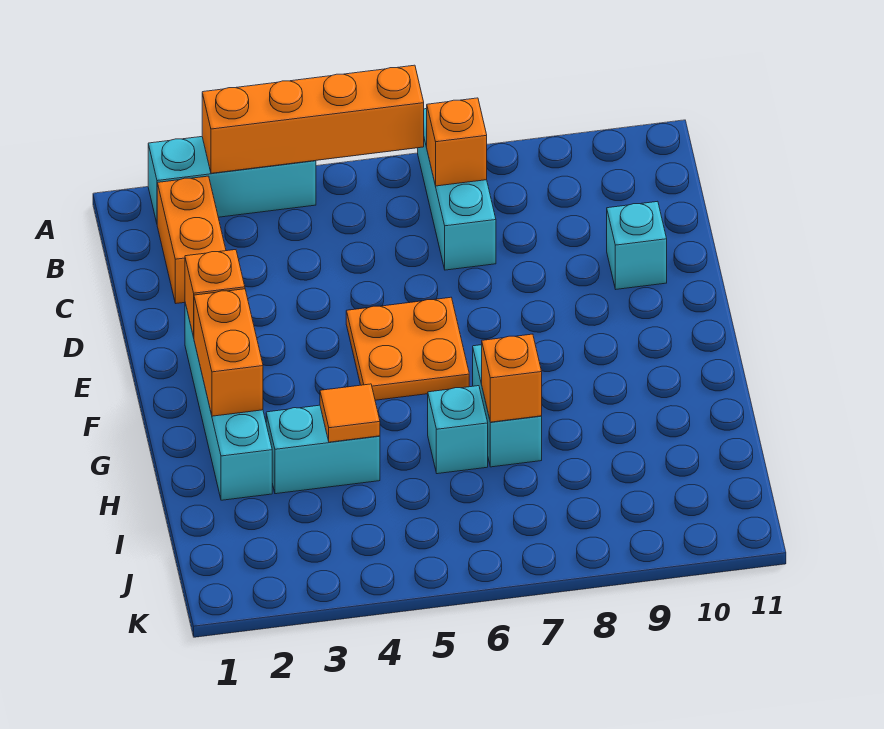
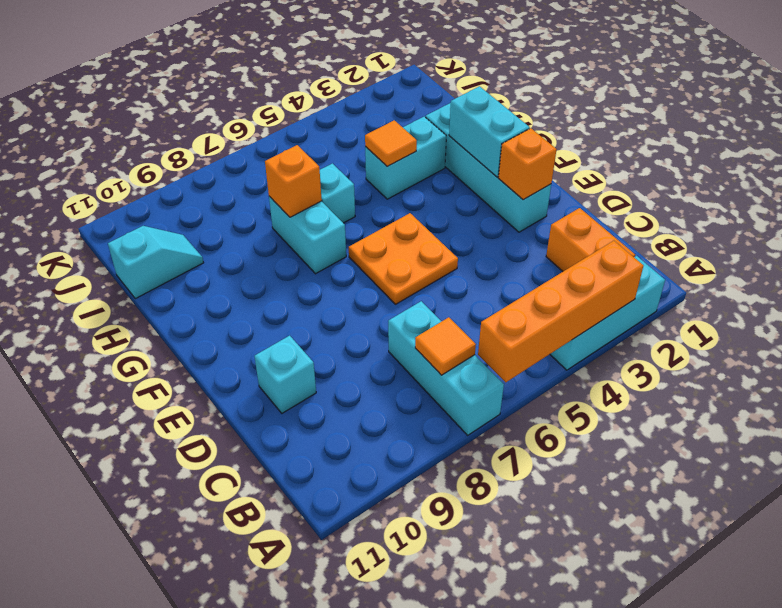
orange brick B7 level 2 -> orange tile B7 level 2
orange brick F2:G2 level 2 -> cyan brick F2:G2 level 2
none -> cyan slope I10:I11 level 1 top 11

